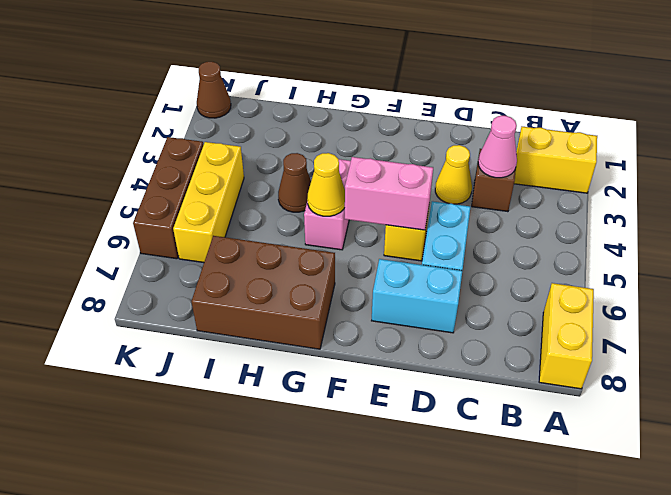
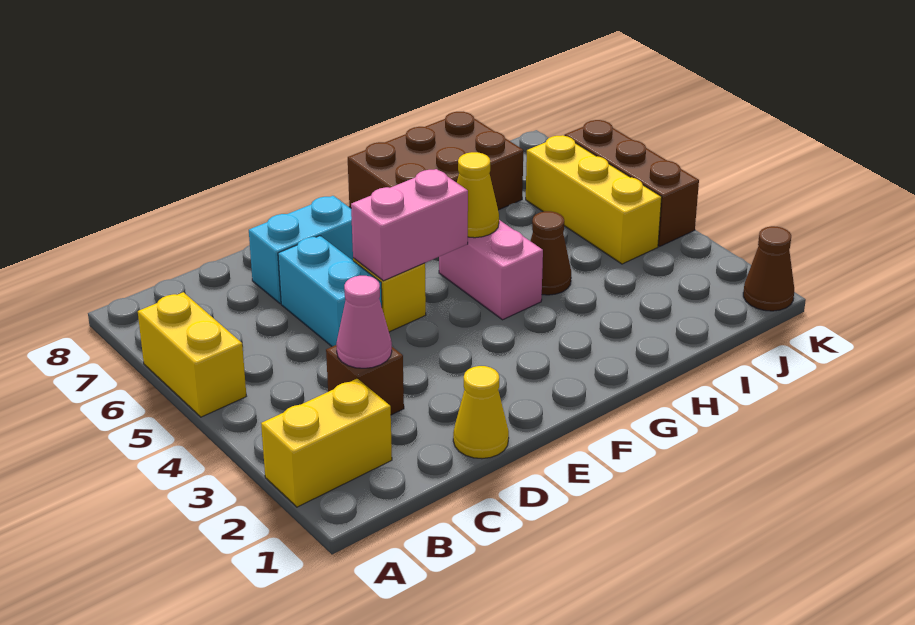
yellow brick A7:A8 level 1 -> yellow brick A5:A6 level 1
yellow cone D3 level 1 -> yellow cone D1 level 1

